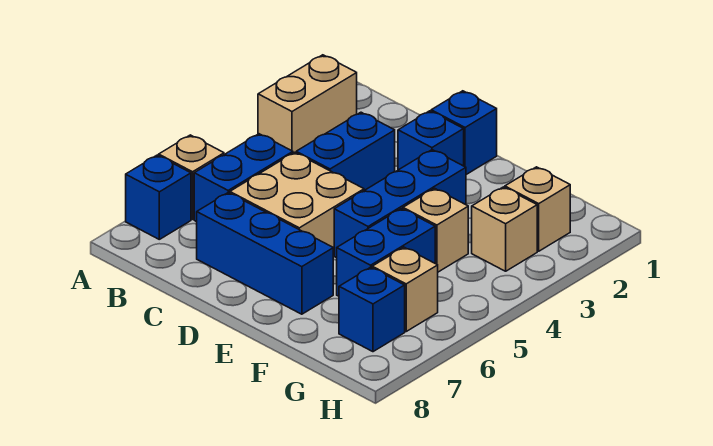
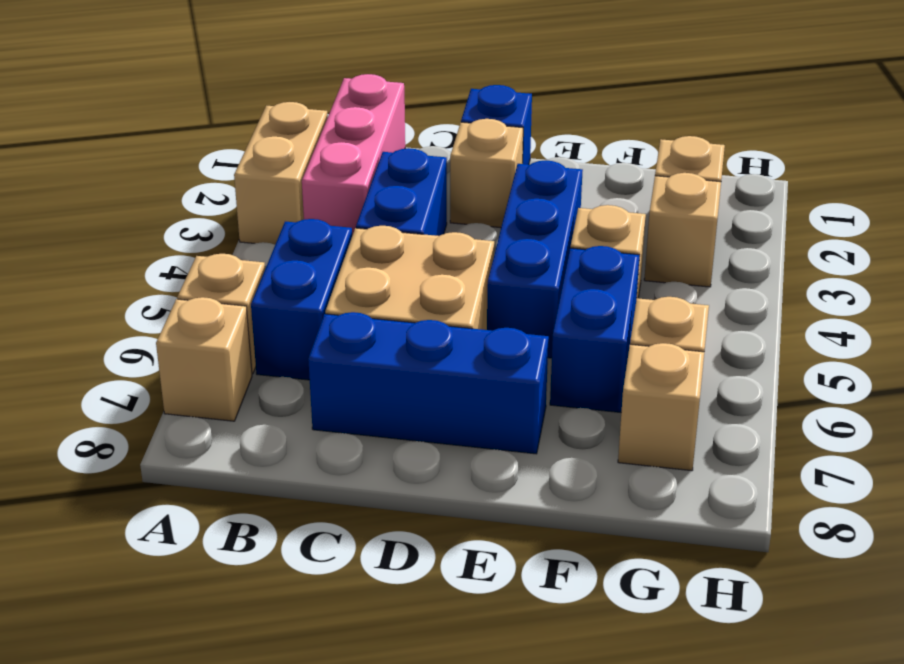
blue brick A7 level 1 -> tan brick A7 level 1
none -> pink brick B1:B3 level 1
blue brick D2 level 1 -> tan brick D2 level 1
blue brick G7 level 1 -> tan brick G7 level 1

